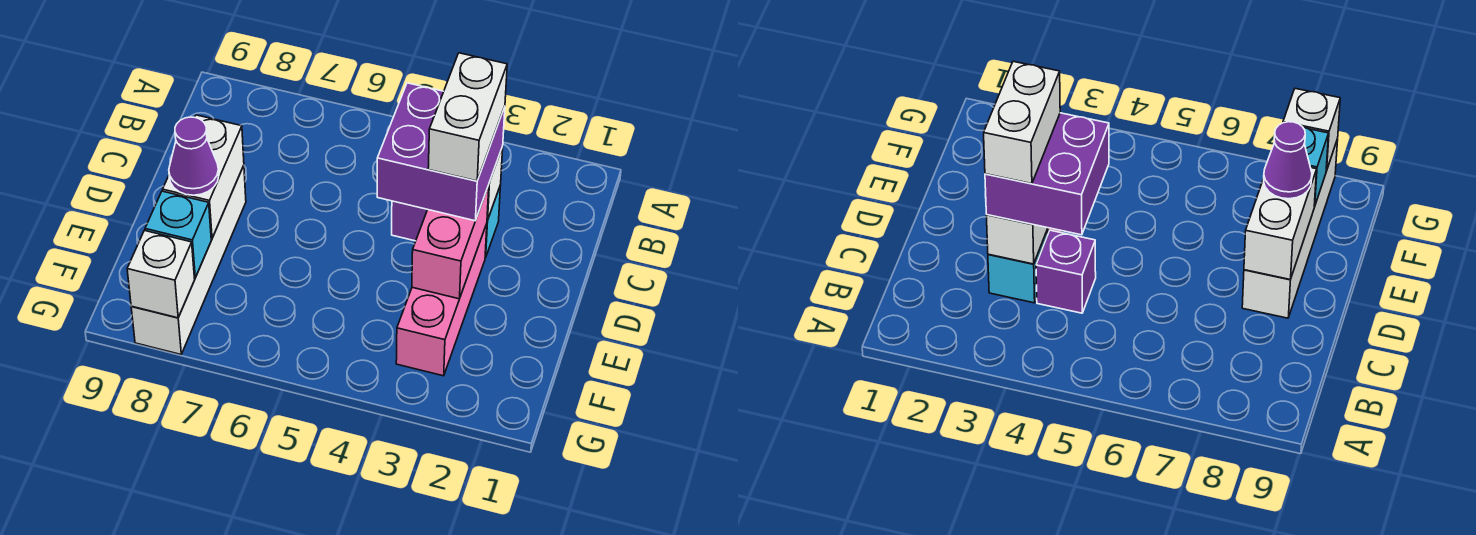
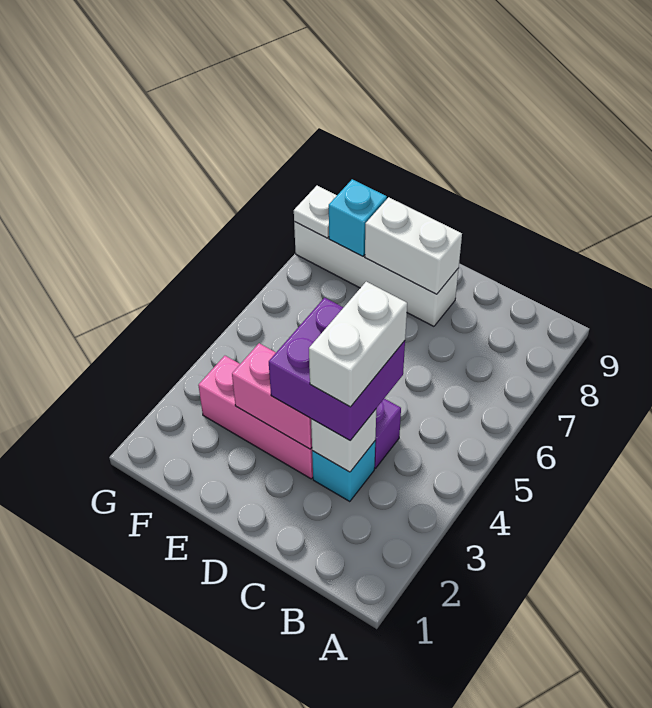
white brick C3:D3 level 4 -> white brick C3:C4 level 4
purple cone E8 level 3 -> none
white brick G8 level 2 -> white plate G8 level 2

